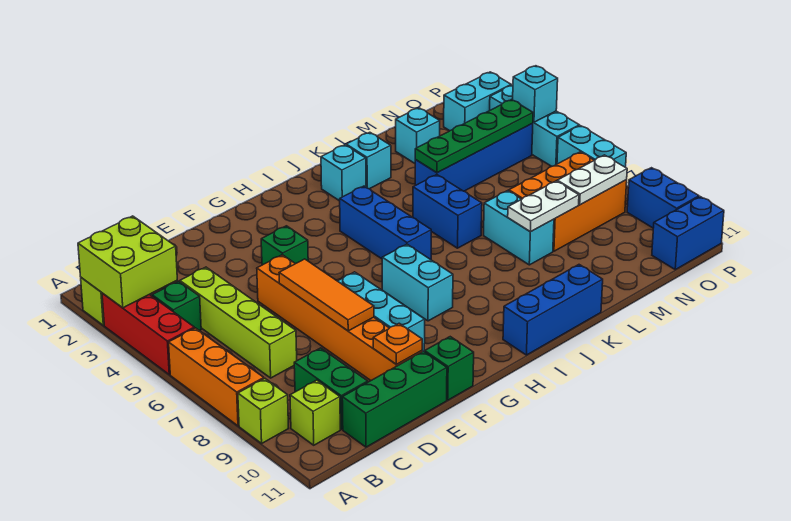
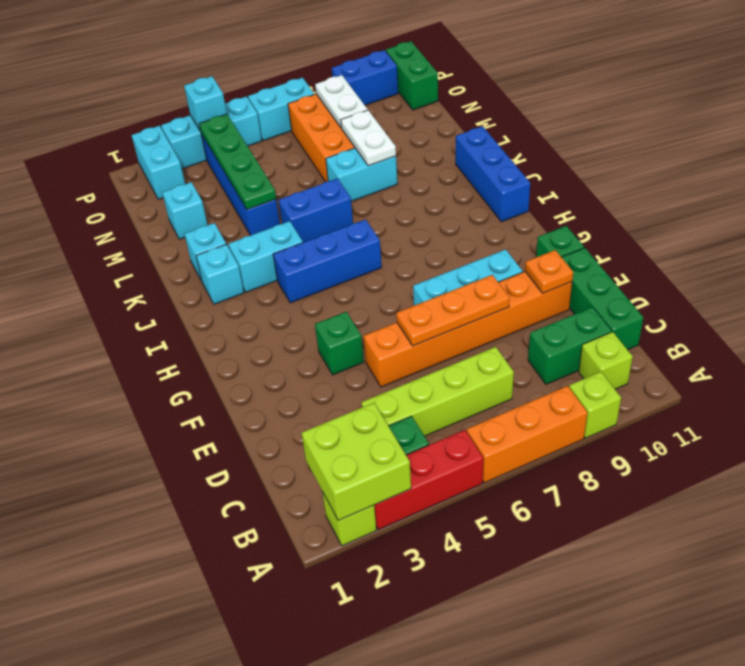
orange tile E6:E8 level 2 -> orange plate E6:E8 level 2
cyan brick H7:H8 level 1 -> cyan brick J3:J4 level 1
blue brick O11:P11 level 1 -> green brick O11:P11 level 1

